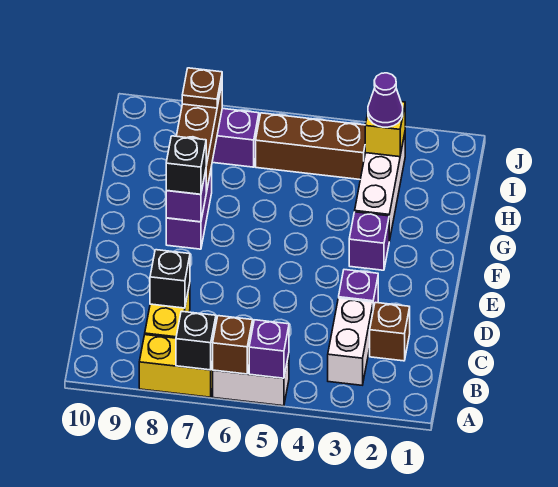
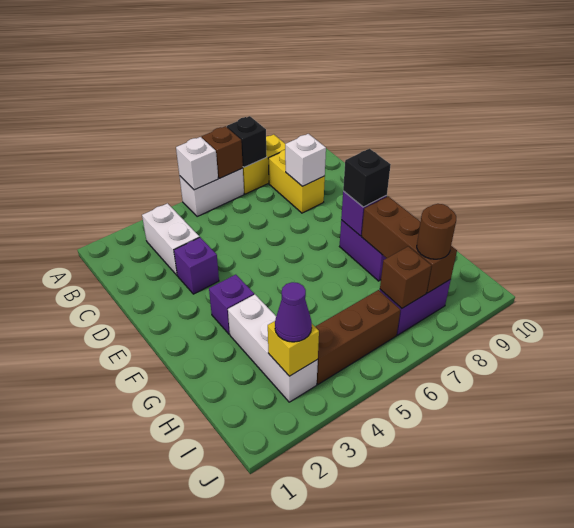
purple brick A5 level 2 -> white brick A5 level 2
brown brick C2 level 1 -> brown brick I7 level 2
black brick C8 level 2 -> white brick C8 level 2
brown plate I8 level 3 -> brown round brick I8 level 3

